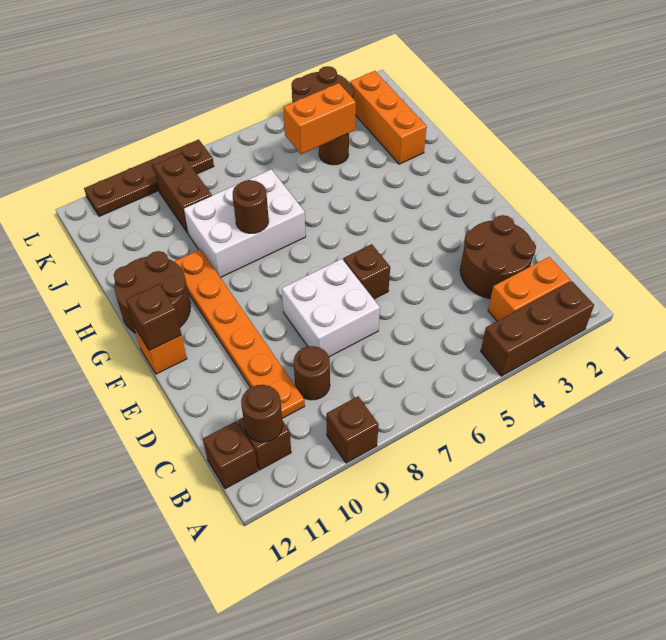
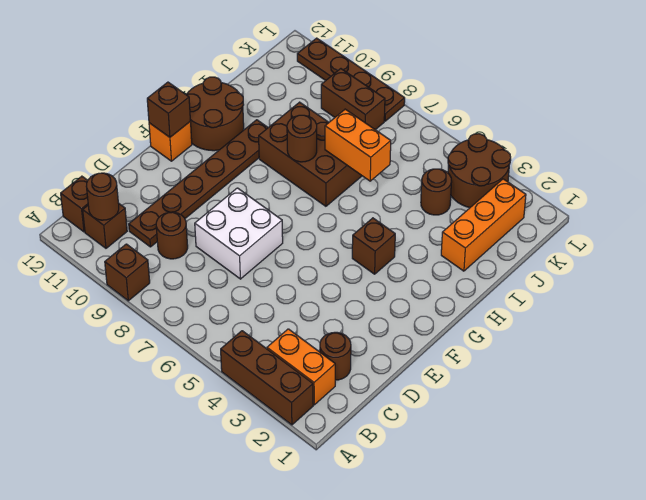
brown round brick C2:D3 level 1 -> brown round brick C2 level 1
orange plate C10:H10 level 1 -> brown plate C10:H10 level 1
brown brick E6 level 1 -> brown brick G4 level 1
white brick H7:I9 level 1 -> brown brick H7:I9 level 1
orange brick J4:J5 level 2 -> orange brick I6:I7 level 2
brown brick J9:K9 level 1 -> brown brick K8:K9 level 1

